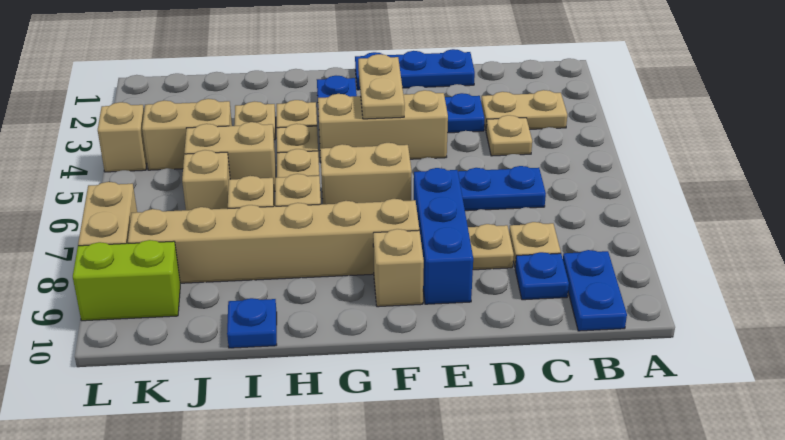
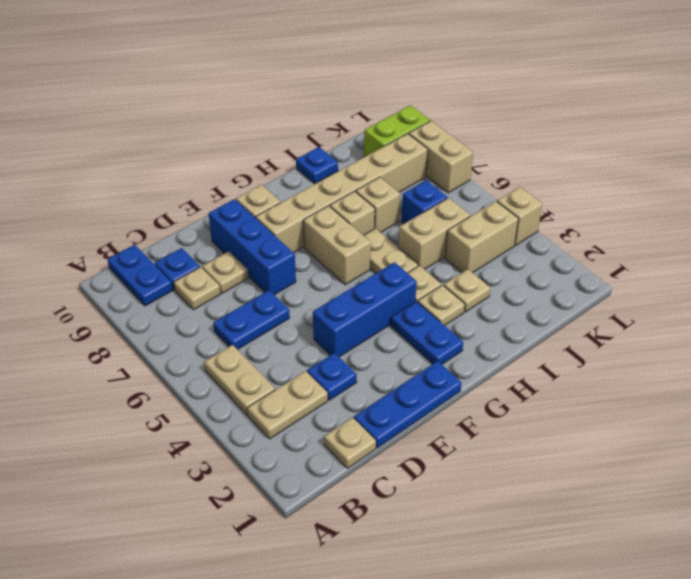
tan plate C4 level 1 -> tan plate C1 level 1
tan brick E4:G4 level 1 -> blue brick E4:G4 level 1
tan plate F3:F4 level 2 -> tan plate B4:B5 level 1
tan brick F6:G6 level 1 -> tan brick G6:G7 level 1
tan brick J6 level 1 -> blue brick J6 level 1

